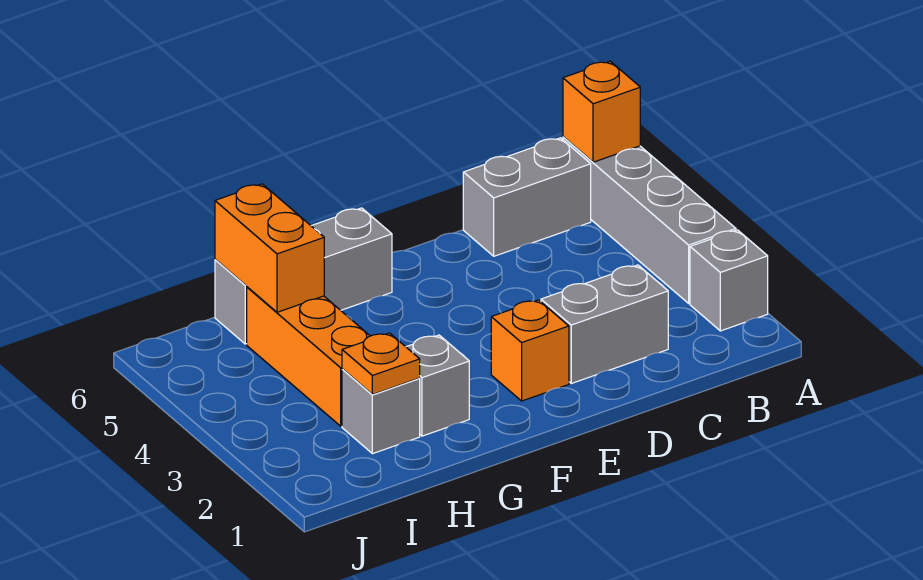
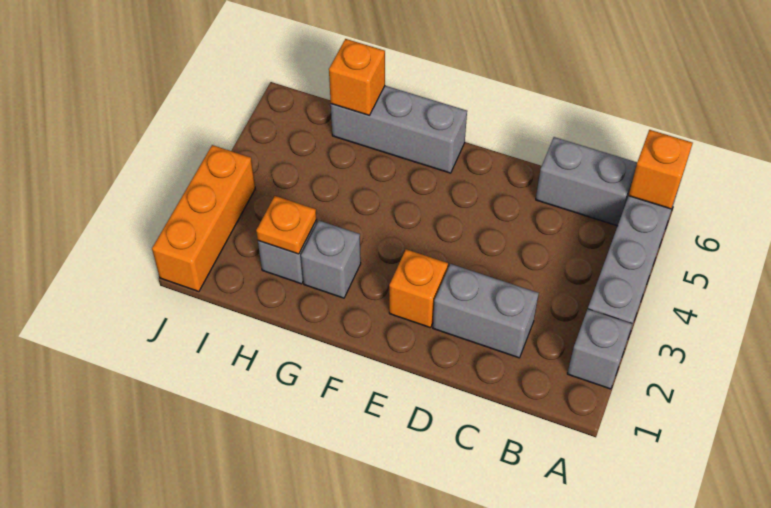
orange brick H3:H5 level 1 -> orange brick J1:J3 level 1
orange brick H5:H6 level 2 -> orange brick H6 level 2

